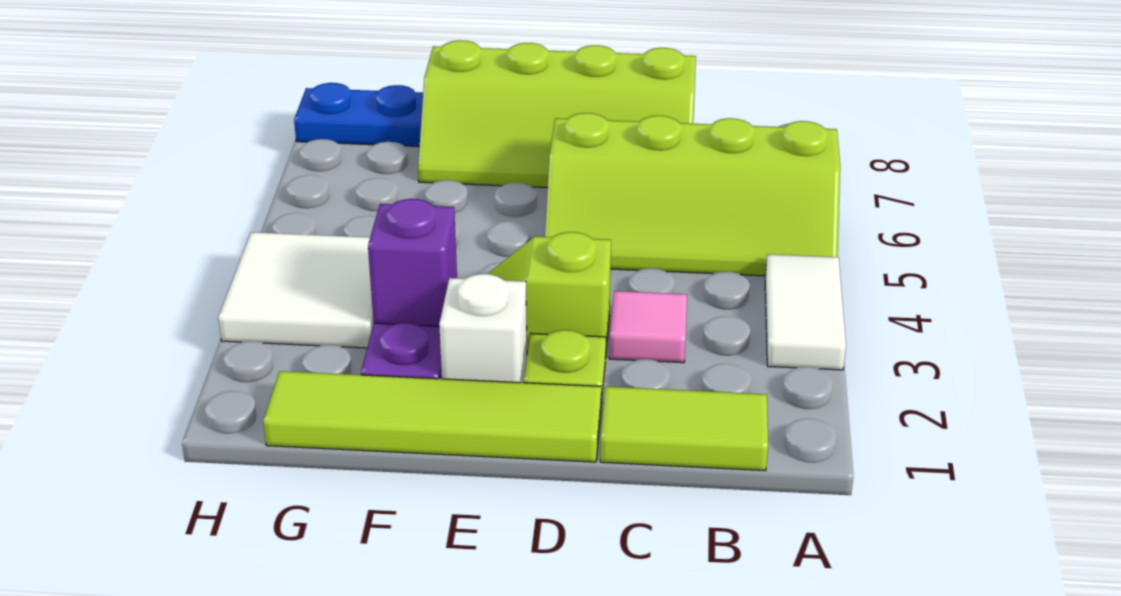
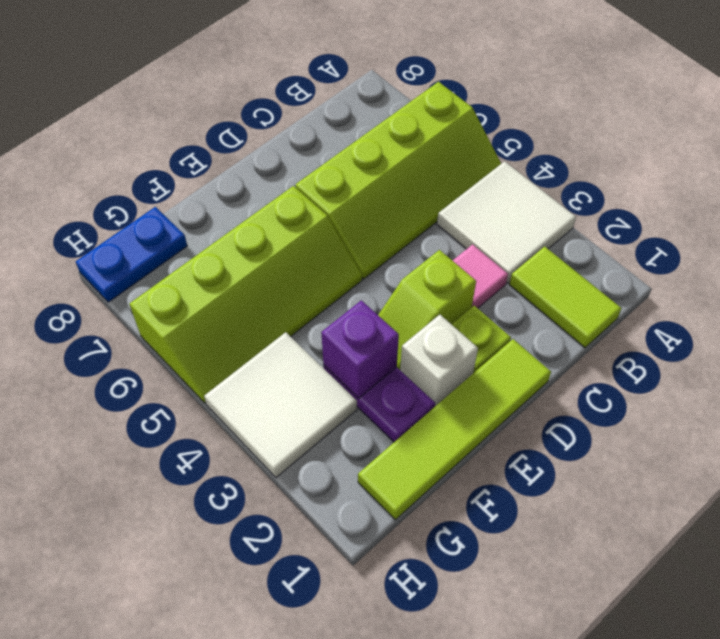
white tile A3:A4 level 1 -> white tile A3:B4 level 1
lime tile B1:C1 level 1 -> lime tile B1:B2 level 1
lime slope C7:F8 level 1 top 8 -> lime slope E5:H6 level 1 top 6

